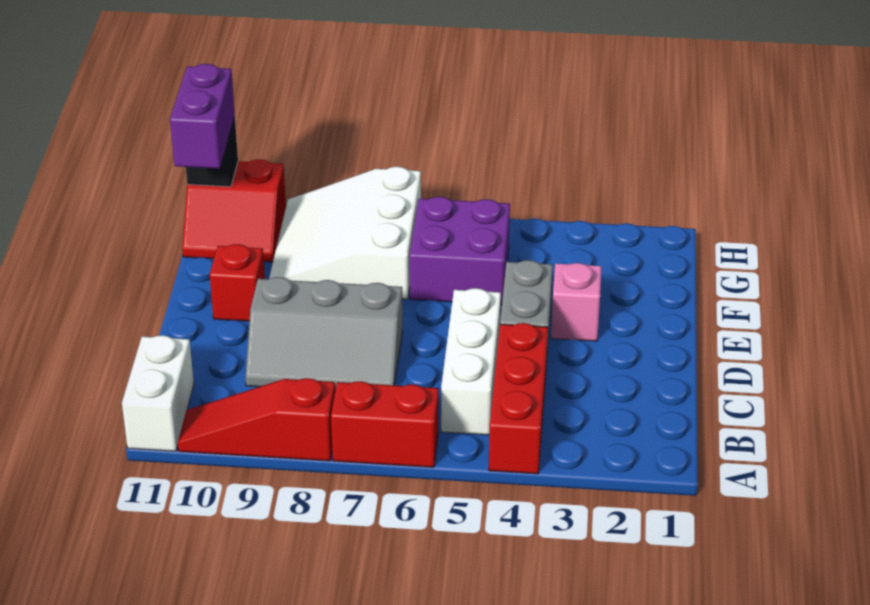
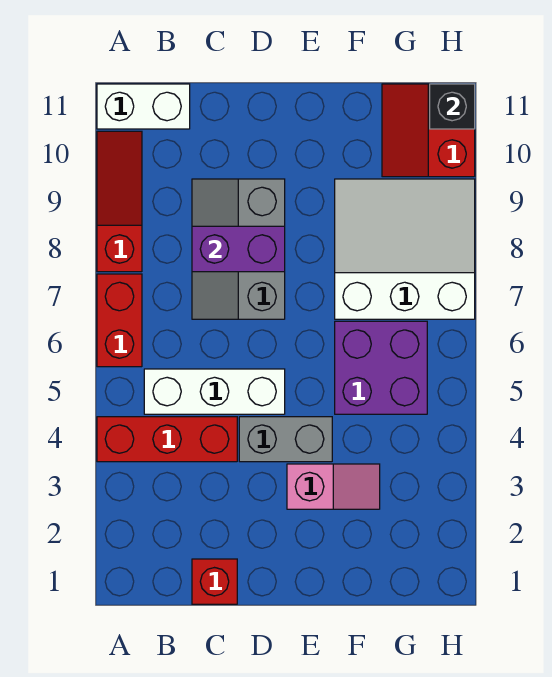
red brick E10 level 1 -> red brick C1 level 1
purple brick G11:H11 level 3 -> purple brick C8:D8 level 2

